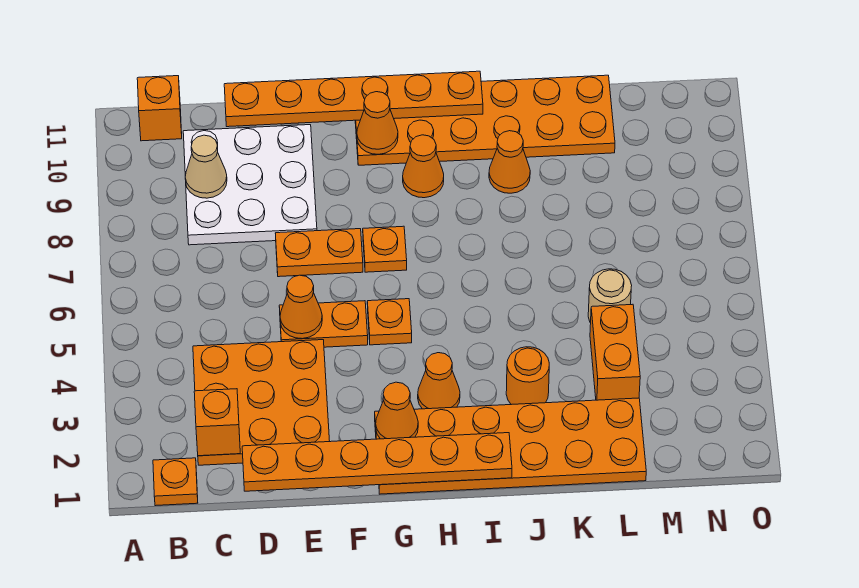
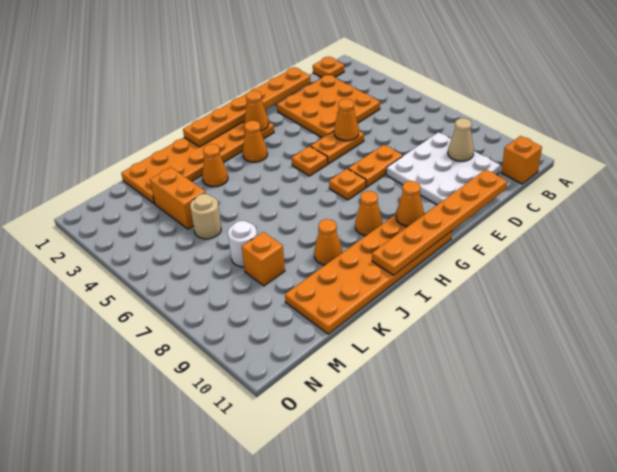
orange brick C2 level 2 -> orange brick L8 level 1
orange round brick J3 level 1 -> orange cone J3 level 1
none -> white round brick L7 level 1

